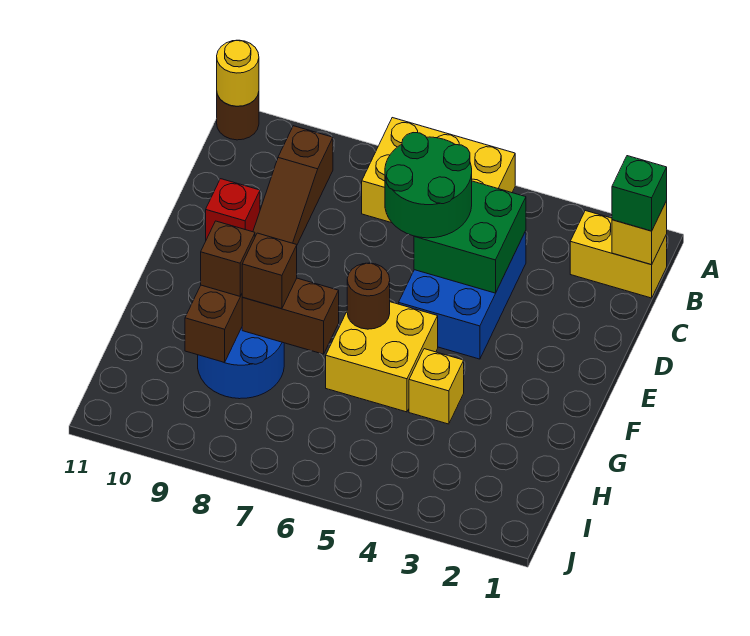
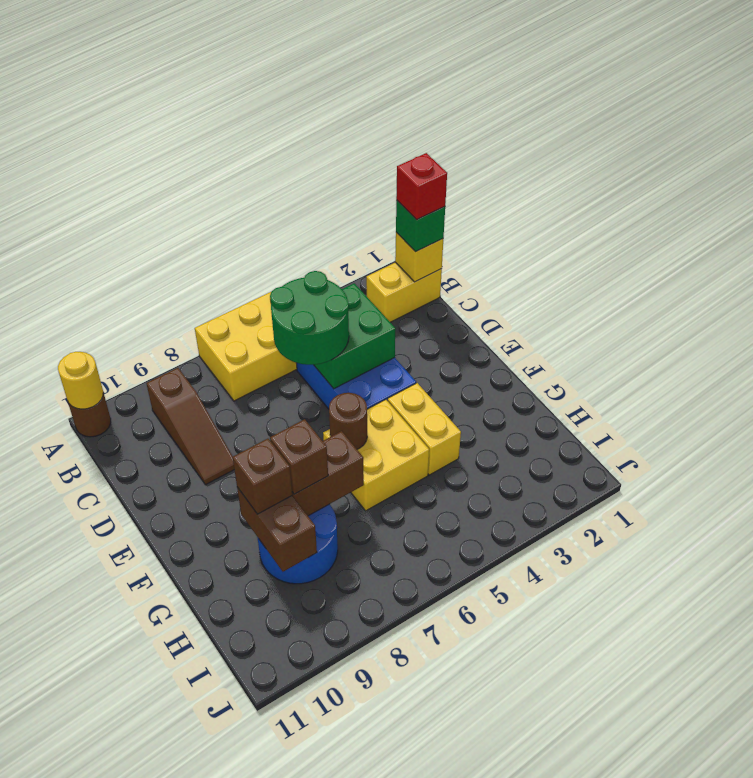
red brick D10 level 1 -> red brick B1 level 4
yellow brick G4 level 1 -> yellow brick F4:G4 level 1

